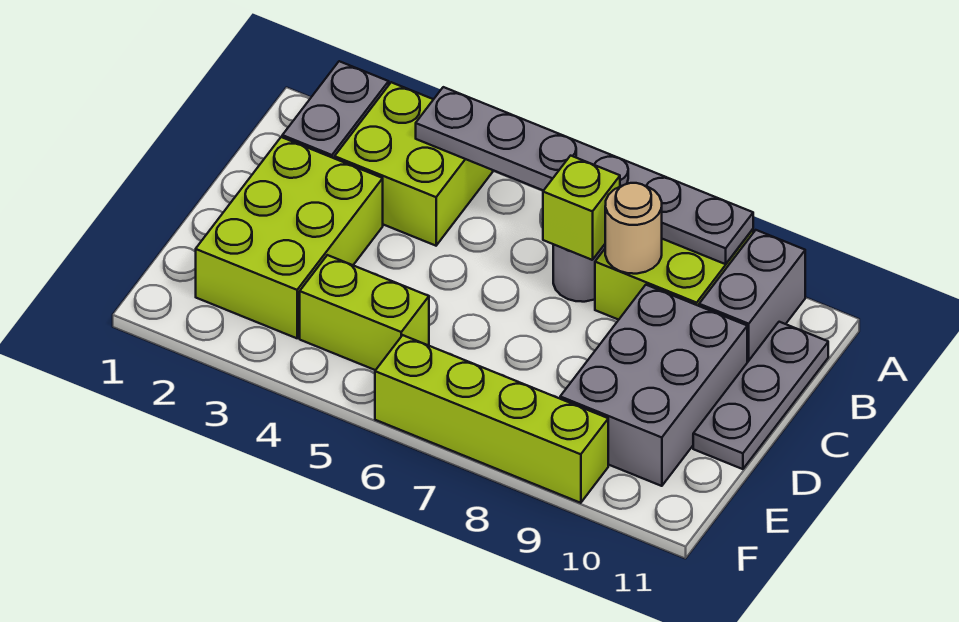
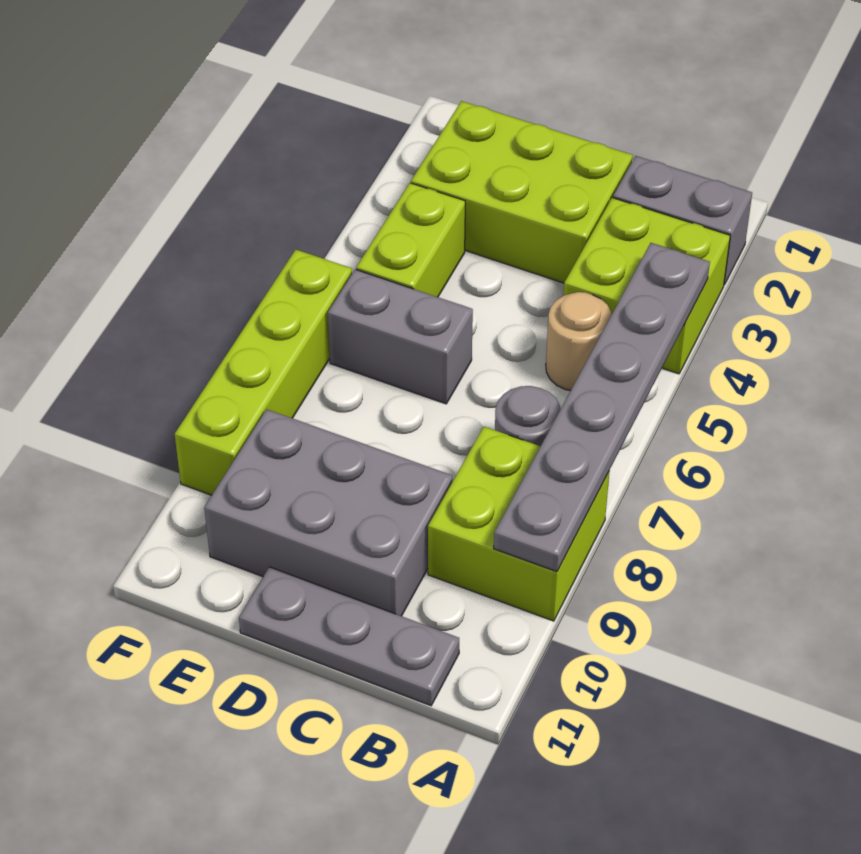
grey brick A10:B10 level 1 -> grey brick D6:E6 level 1
lime brick B7 level 2 -> none
tan round brick B8 level 2 -> tan round brick B5 level 1

